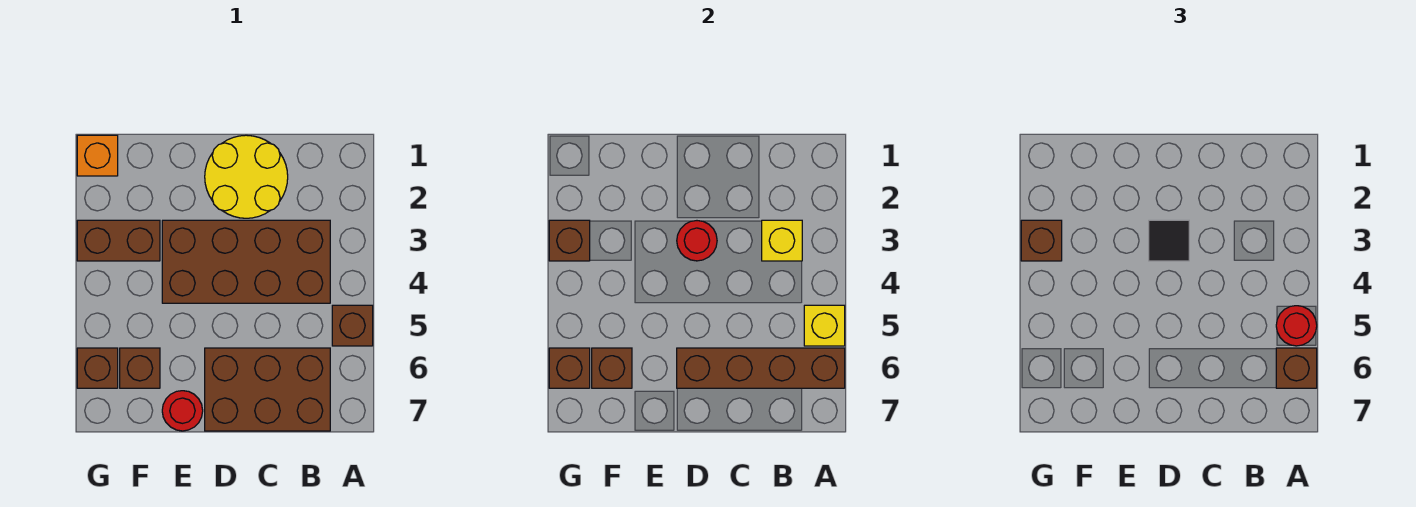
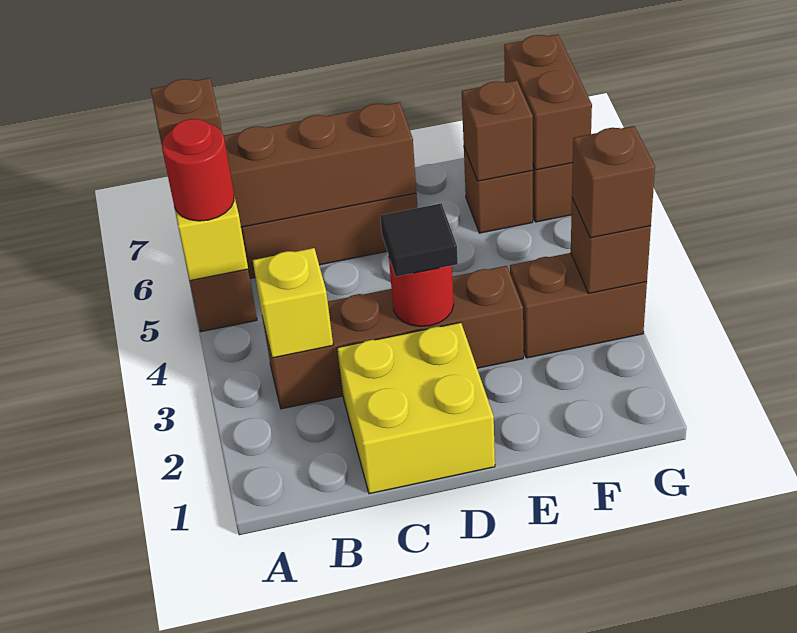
brown brick B3:E4 level 1 -> brown brick B3:E3 level 1
yellow round brick C1:D2 level 1 -> yellow brick C1:D2 level 1
red round brick E7 level 1 -> none
orange brick G1 level 1 -> none
brown brick G6 level 2 -> brown brick G6:G7 level 2

